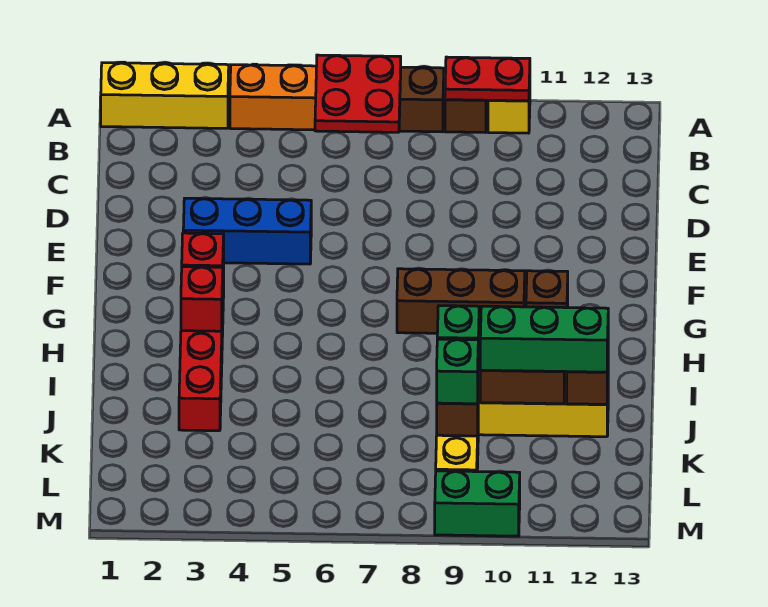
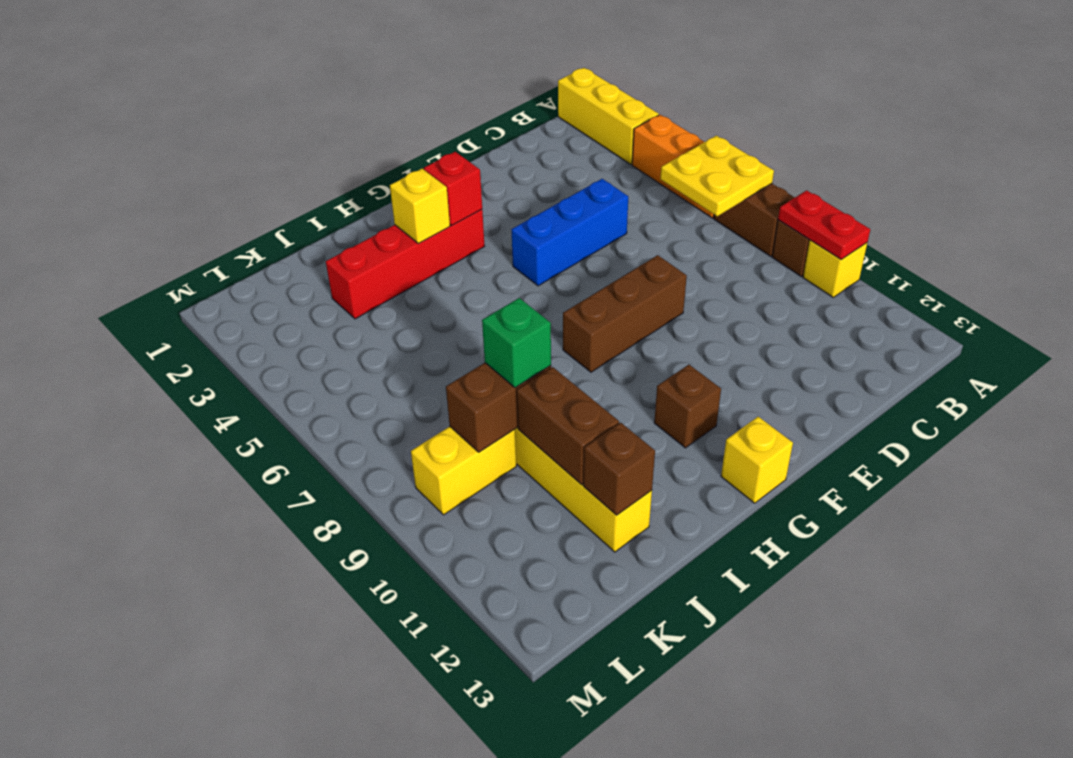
red plate A6:B7 level 2 -> yellow plate A6:B7 level 2
blue brick E3:E5 level 1 -> blue brick D5:F5 level 1
brown brick G8:G10 level 1 -> brown brick E8:G8 level 1
none -> yellow brick G13 level 1
red brick H3 level 2 -> yellow brick H3 level 2
green brick J10:J12 level 3 -> none
green brick K9 level 3 -> none
green brick M9:M10 level 1 -> none

